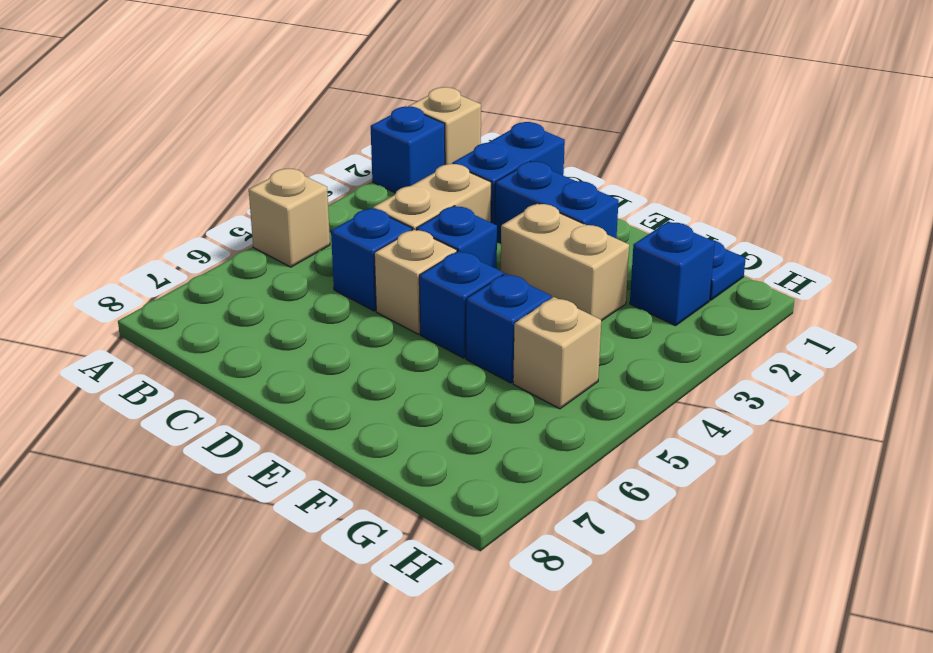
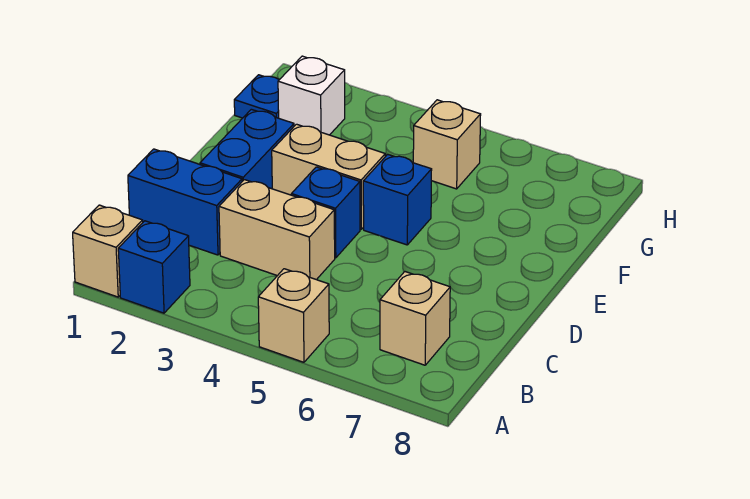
blue brick C5 level 1 -> none
tan brick D5 level 1 -> tan brick B7 level 1
tan brick E3:F3 level 1 -> tan brick E3:E4 level 1
blue brick F5 level 1 -> none
blue brick G2 level 1 -> white brick G2 level 1

